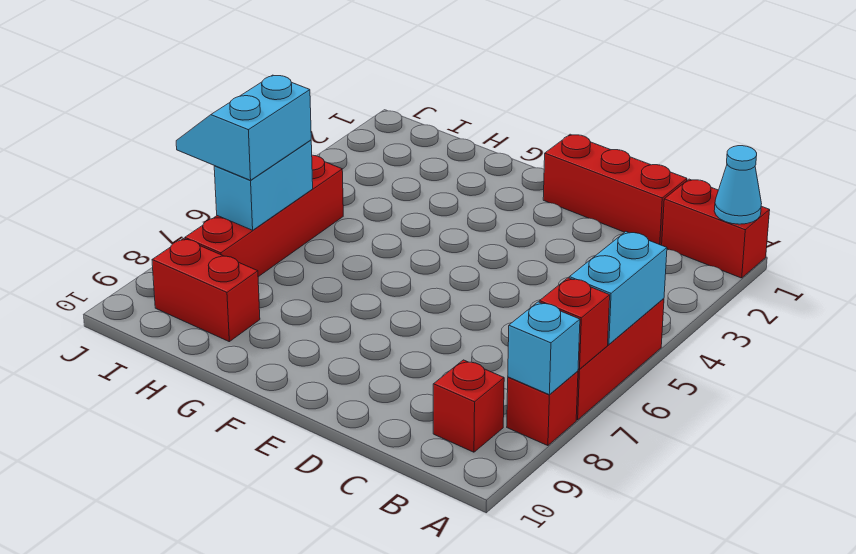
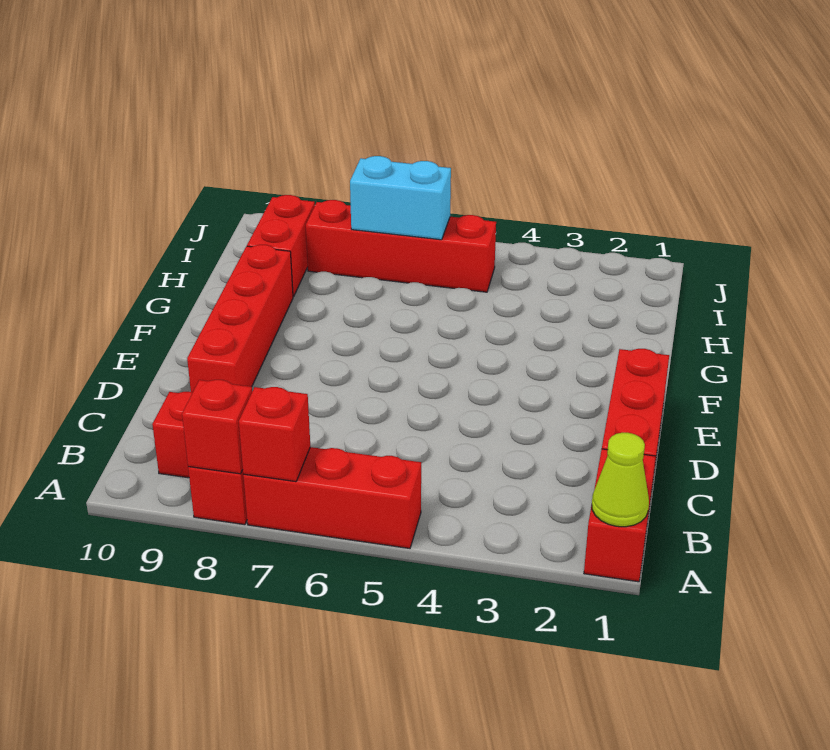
cyan cone A1 level 2 -> lime cone A1 level 2
cyan brick A5:A6 level 2 -> none
cyan brick A8 level 2 -> red brick A8 level 2
none -> red brick D9:G9 level 1
cyan slope I6:J7 level 3 top I -> none

